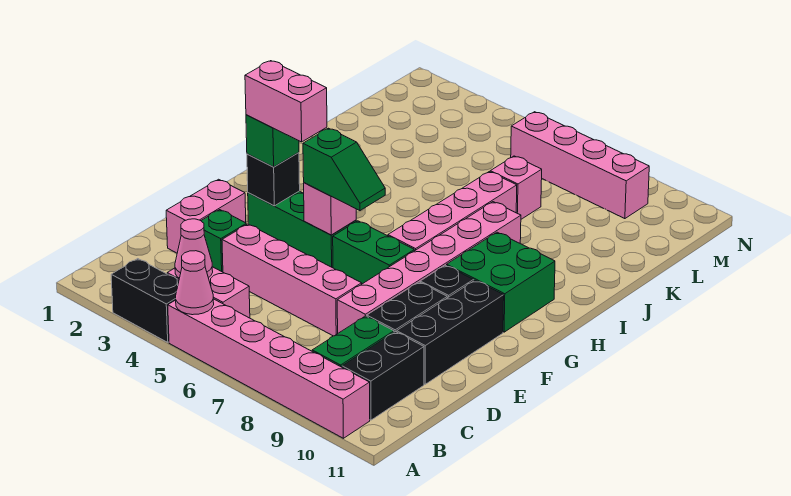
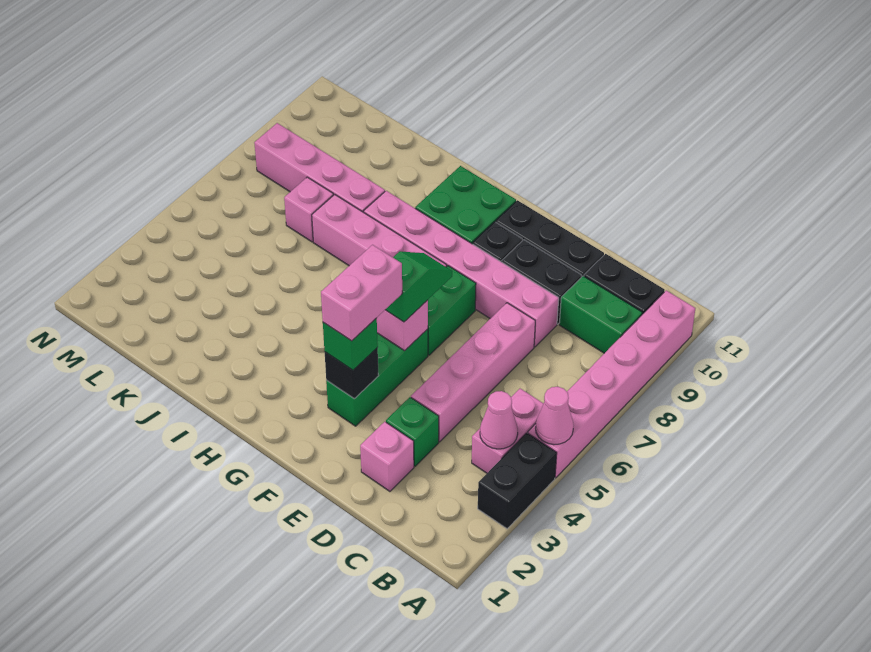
pink brick D2:E2 level 1 -> pink brick D2 level 1
pink brick M6:M9 level 1 -> pink brick J8:M8 level 1

